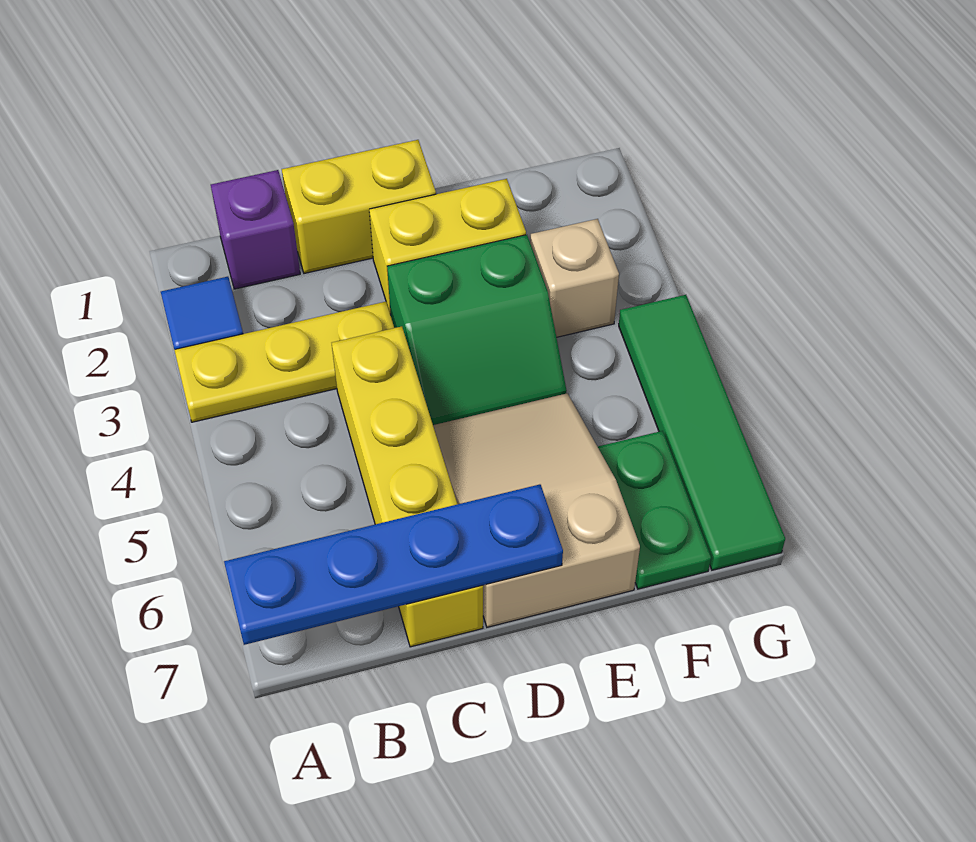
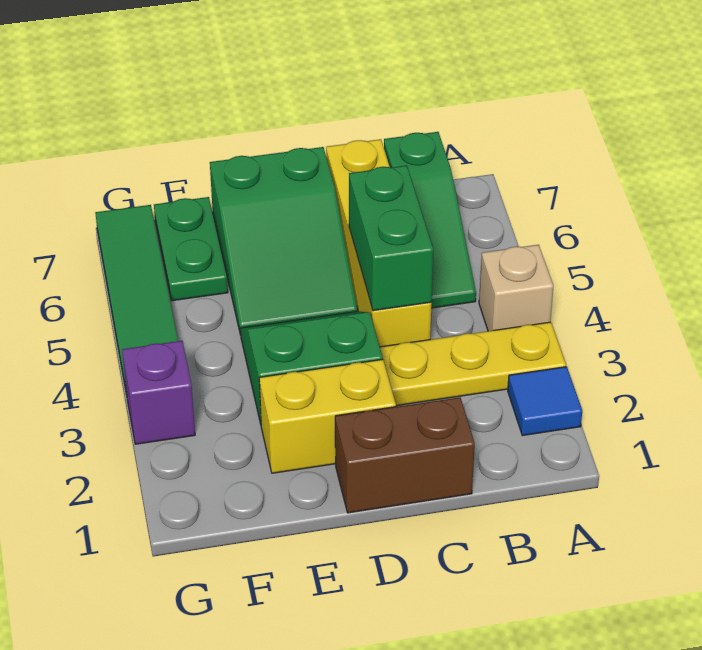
blue plate A7:D7 level 2 -> none
purple brick B1 level 1 -> purple brick G3 level 1
none -> green slope B5:B7 level 1 top 7
yellow brick C1:D1 level 1 -> brown brick C1:D1 level 1
none -> green brick C4:C5 level 2
tan slope D5:E7 level 1 top 7 -> green slope D5:E7 level 1 top 7
tan brick F3 level 1 -> tan brick A4 level 1

